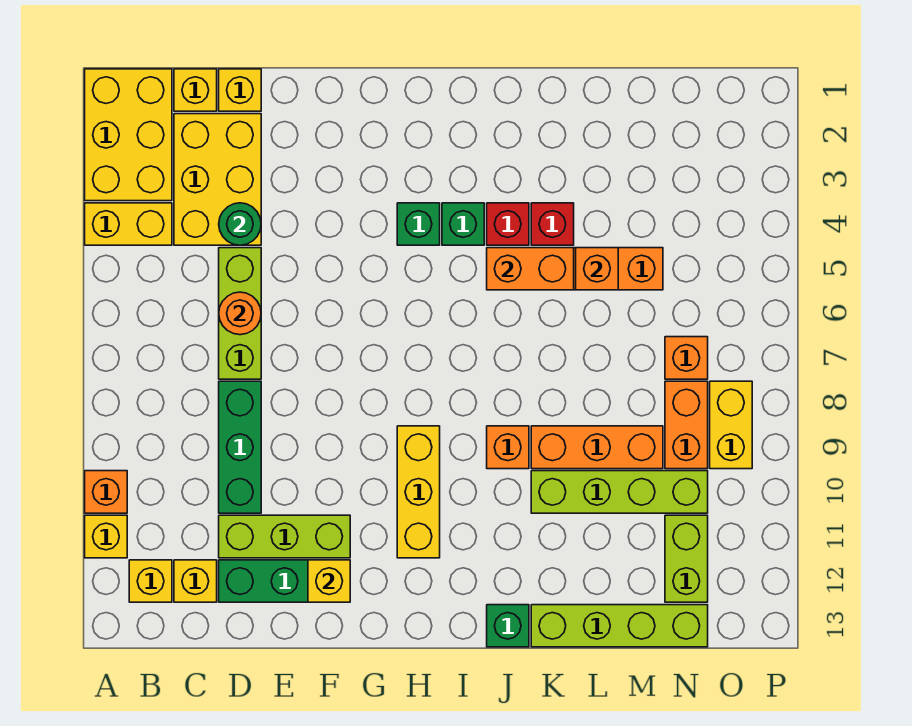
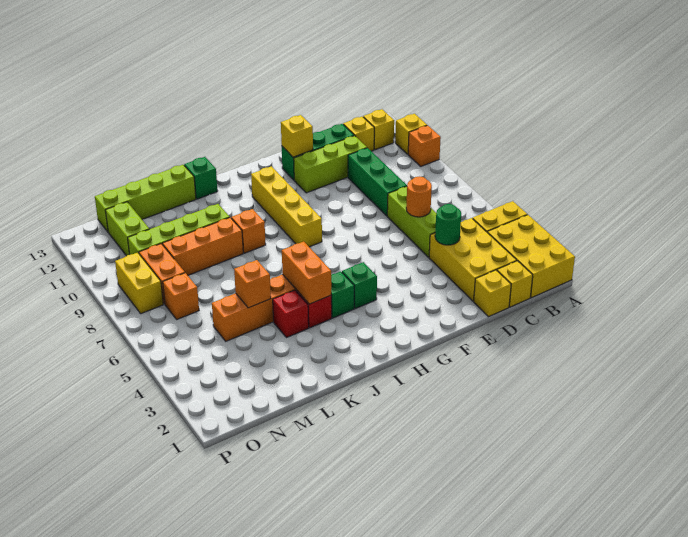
yellow brick H9:H11 level 1 -> yellow brick H8:H11 level 1
orange brick J5:K5 level 2 -> orange brick J4:J5 level 2

